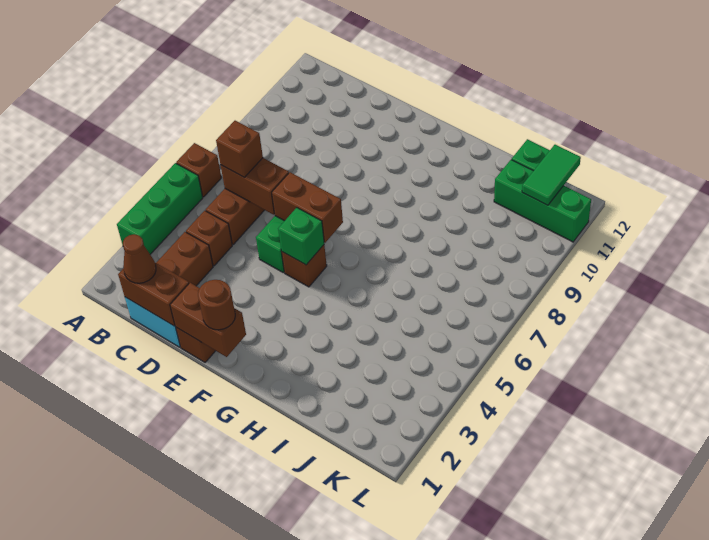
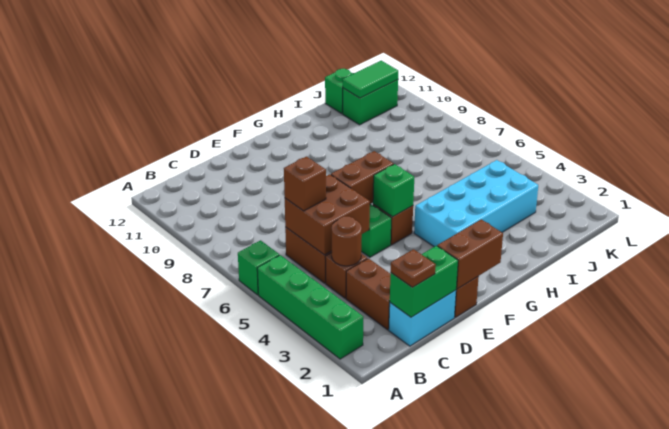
green brick A3:A5 level 1 -> green brick A2:A5 level 1
brown brick A6 level 1 -> green brick A6 level 1
brown brick C1:D1 level 2 -> green brick C1:D1 level 2
brown cone C1 level 3 -> brown plate C1 level 3
brown brick C6:D6 level 2 -> brown brick C5:D6 level 2
brown round brick F1 level 3 -> brown round brick C4 level 2
none -> cyan brick G3:J4 level 1
green brick J11:L11 level 1 -> green brick J11:K11 level 1
green tile K11:K12 level 2 -> green tile J11:K11 level 2

